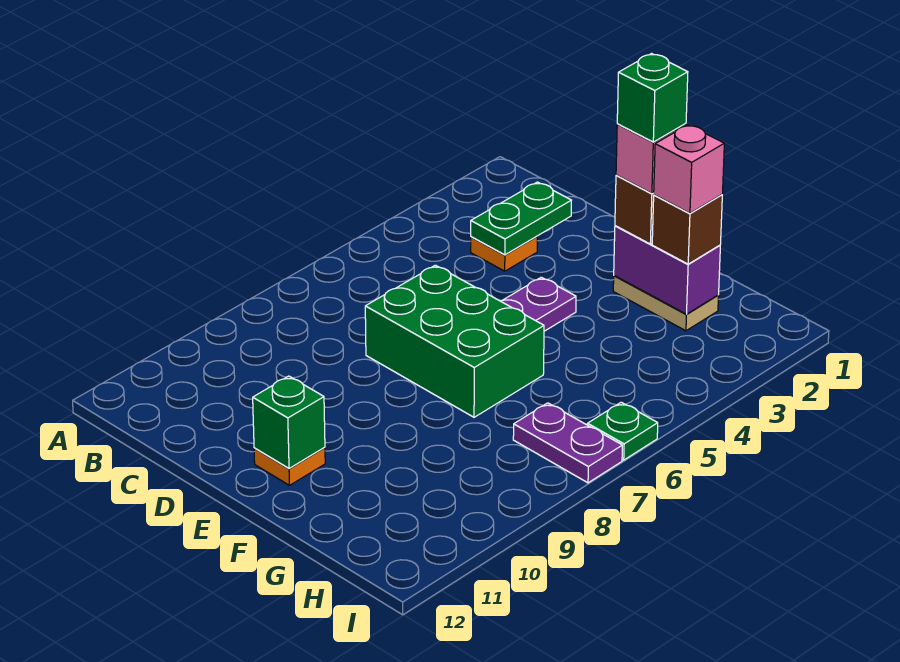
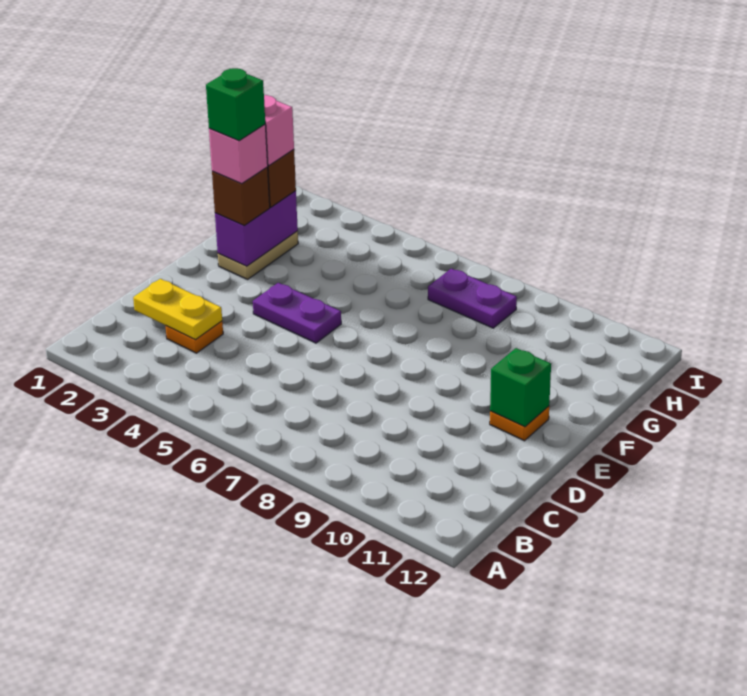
green plate C2:C3 level 2 -> yellow plate C2:C3 level 2
green brick D6:F7 level 1 -> none
purple plate H7:I7 level 1 -> purple plate H7:H8 level 1
green plate I6 level 1 -> none

